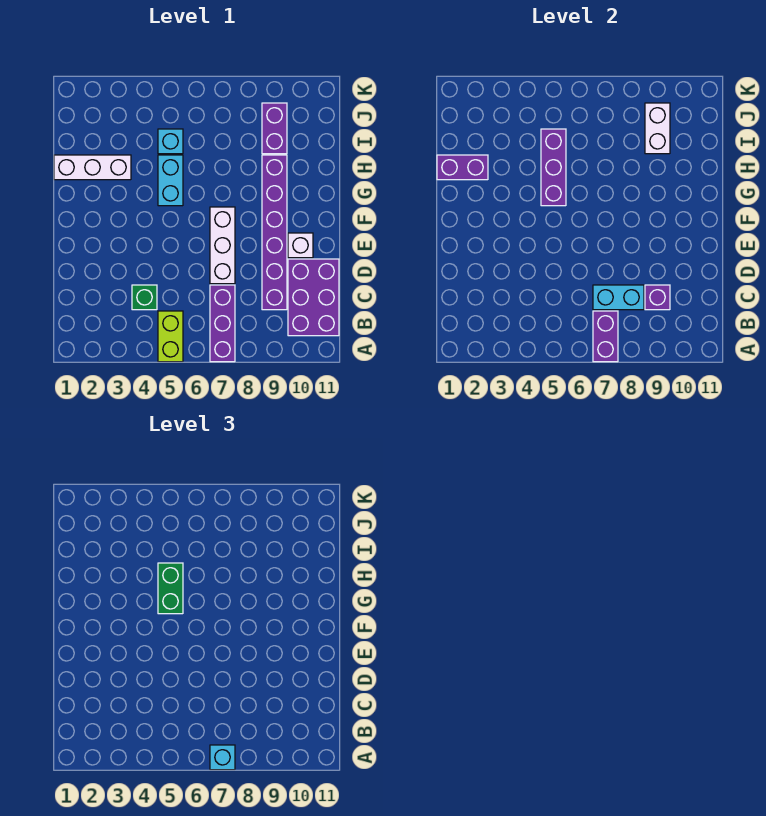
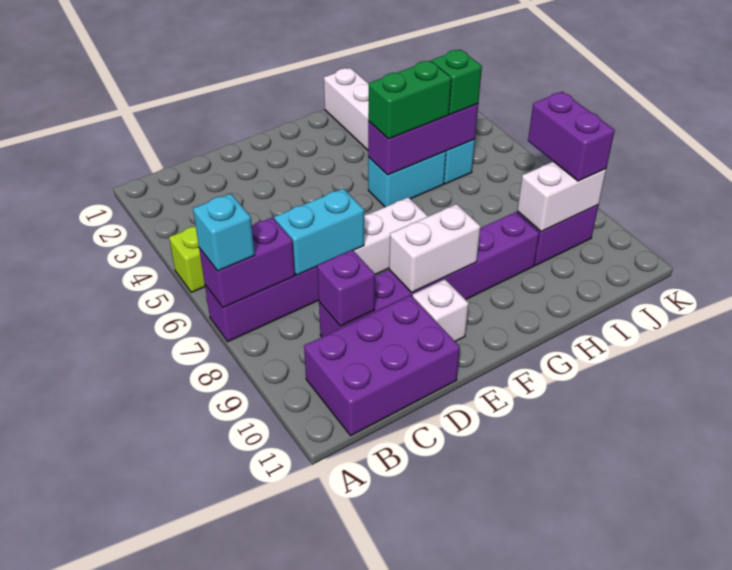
green brick C4 level 1 -> green brick I5 level 3
cyan brick C7:C8 level 2 -> cyan brick C7:D7 level 2
none -> white brick E9:F9 level 2
purple brick H1:H2 level 2 -> purple brick J8:J9 level 3

